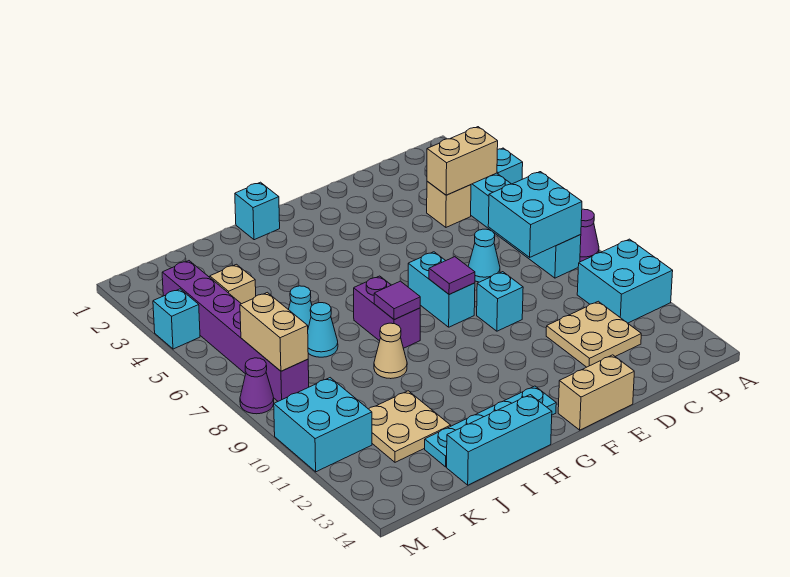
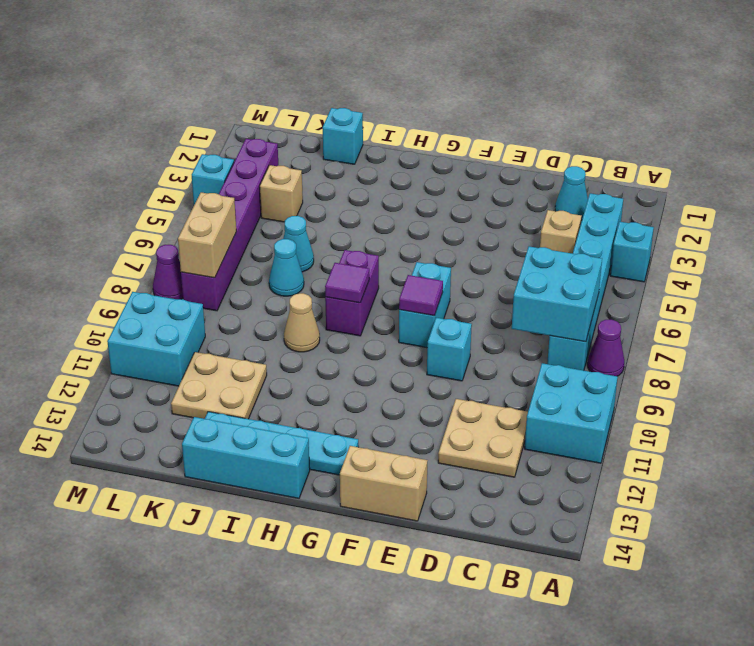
tan brick B4:C4 level 2 -> none
cyan cone D7 level 1 -> cyan cone C2 level 1
cyan brick H1 level 1 -> cyan brick J1 level 1

